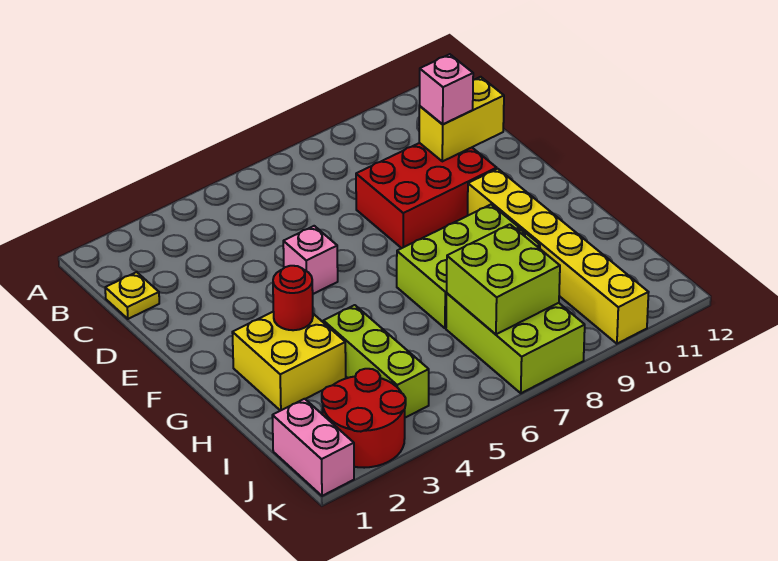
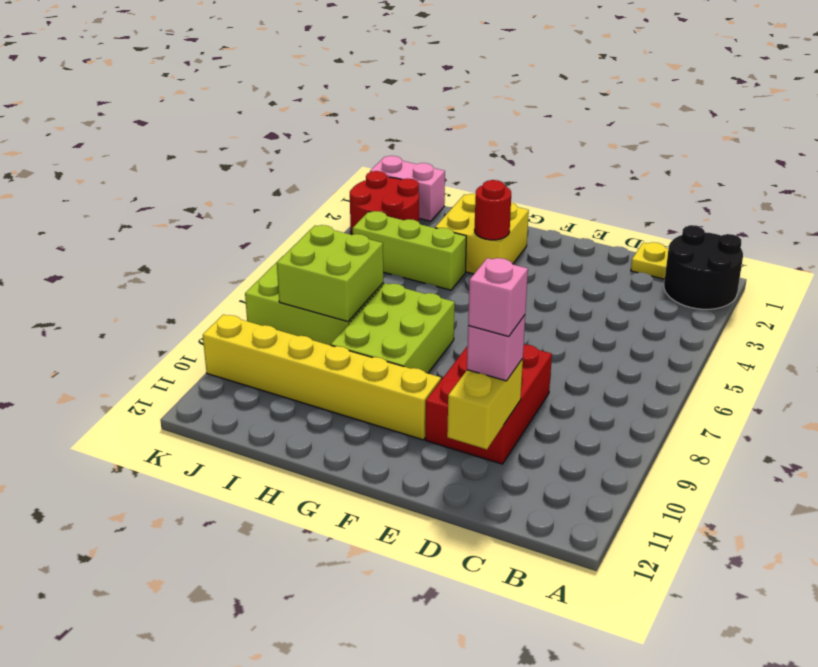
none -> black round brick A1:B2 level 1
pink brick E5 level 1 -> pink brick D10 level 4

